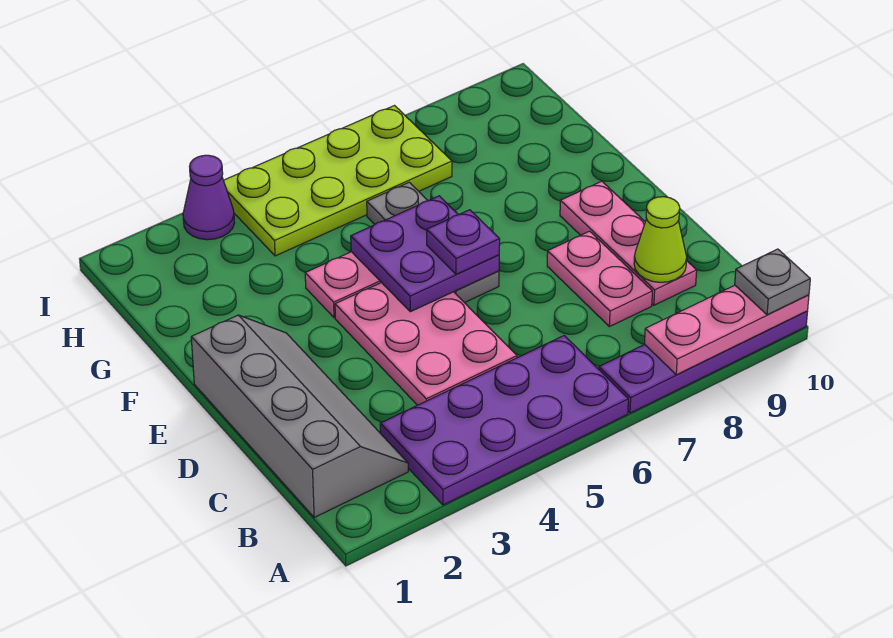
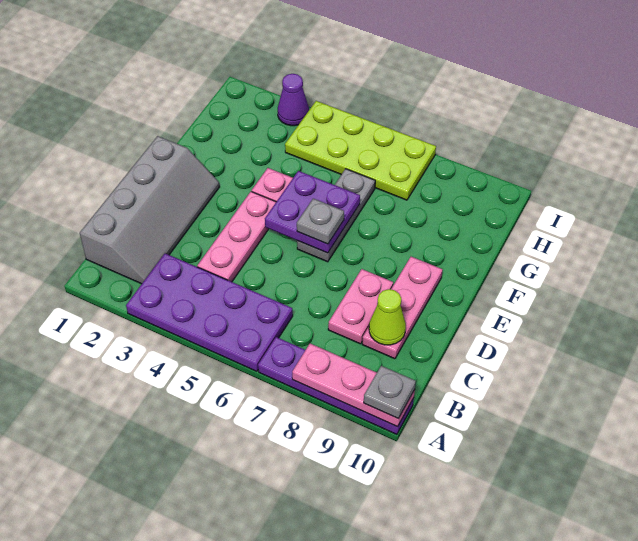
pink plate C4:E5 level 1 -> pink plate C4:E4 level 1
purple plate E6 level 3 -> grey plate E6 level 3

